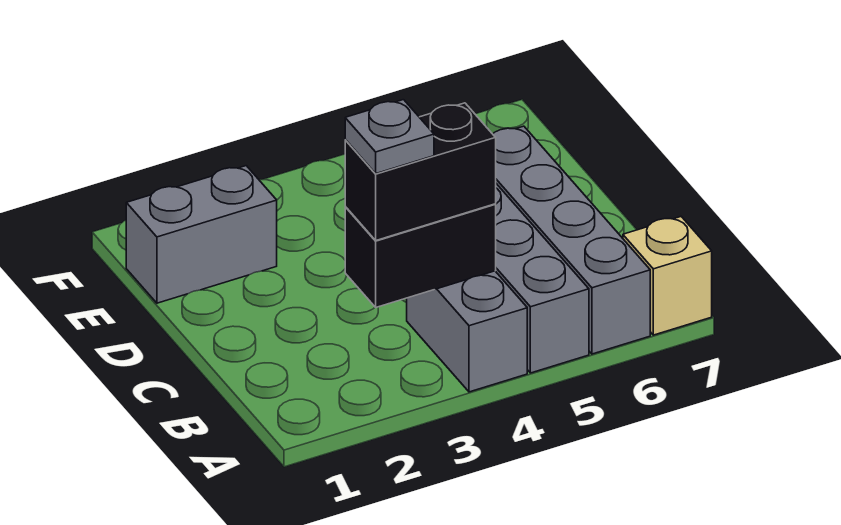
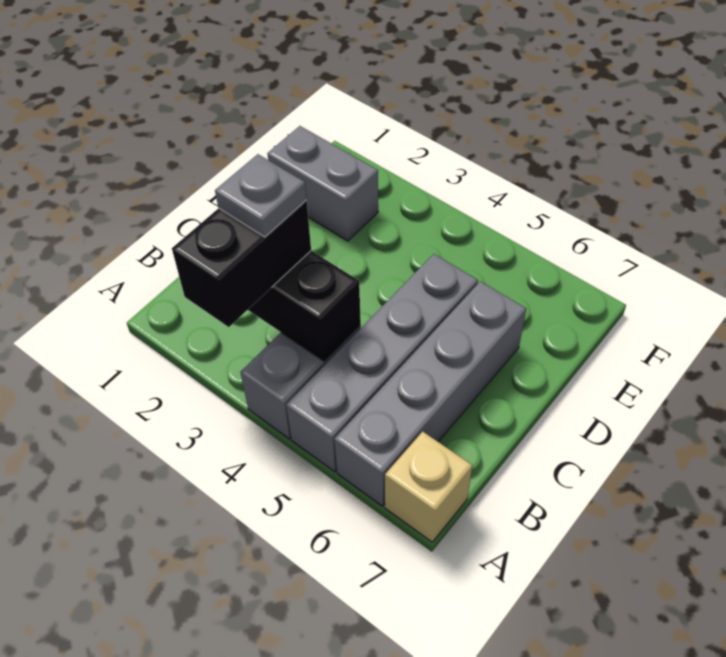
black brick B3:B4 level 3 -> black brick A3:B3 level 3

